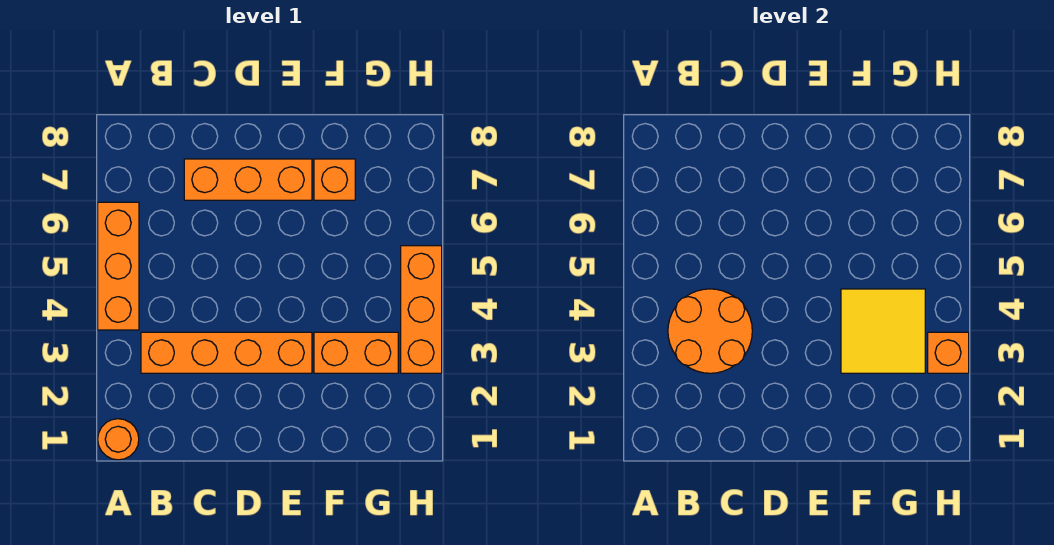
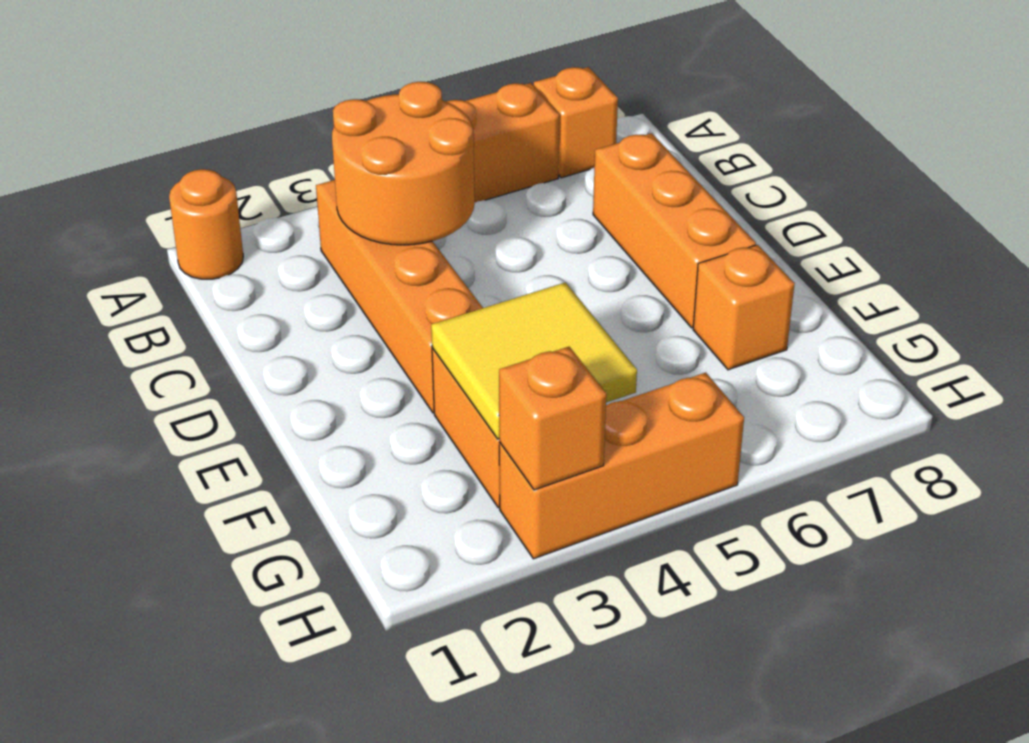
none -> orange brick A7 level 1

